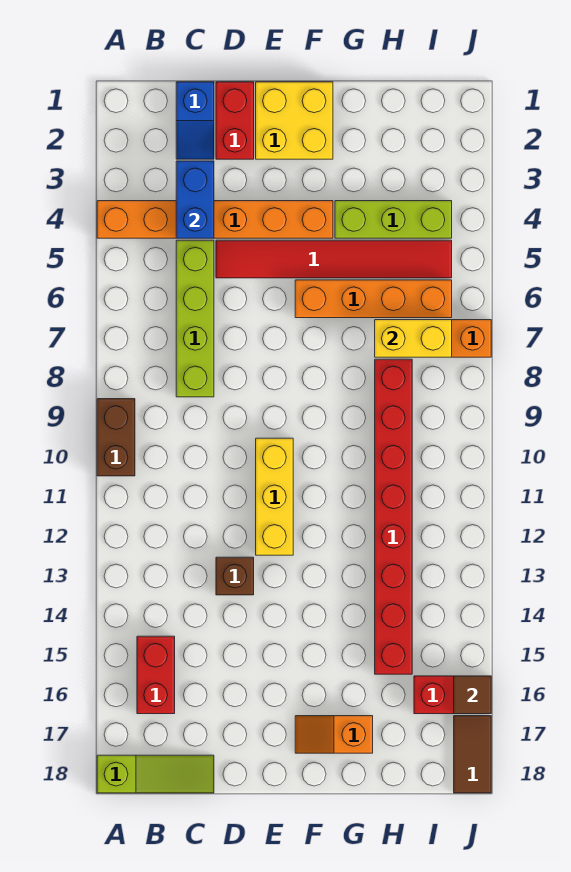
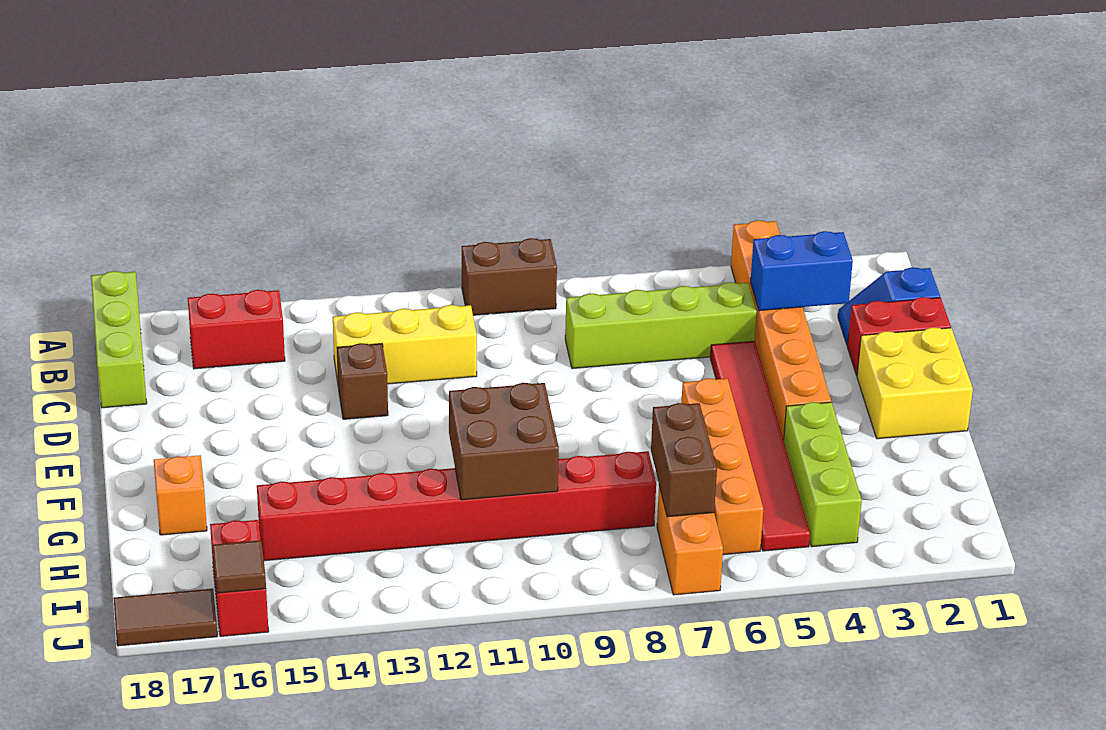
lime slope A18:C18 level 1 top A -> lime brick A18:C18 level 1
yellow brick E10:E12 level 1 -> yellow brick C11:C13 level 1
none -> brown brick G10:H11 level 2
yellow brick H7:I7 level 2 -> brown brick H7:I7 level 2

